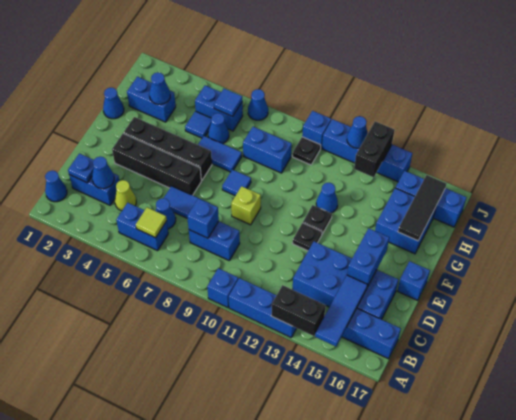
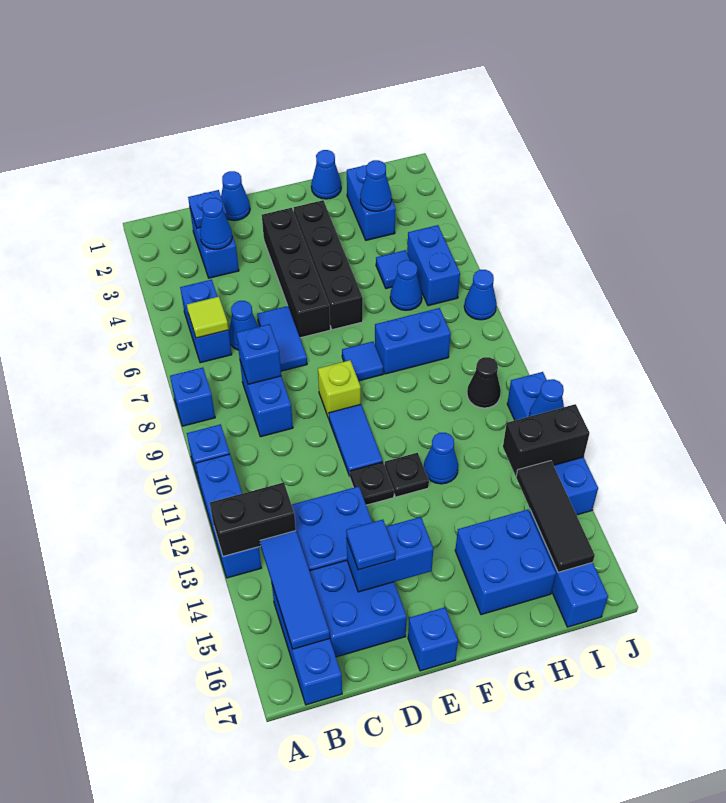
black brick A13:A14 level 2 -> black brick A13:B13 level 2
blue tile A15:C15 level 2 -> blue tile B14:B16 level 2
blue cone B1 level 1 -> blue cone D1 level 1
lime cone C4 level 1 -> none
blue tile G6:G7 level 1 -> blue tile E10:E11 level 1
black tile G16:I16 level 2 -> black tile I14:I16 level 2
blue brick H8:H9 level 1 -> blue brick G8:H8 level 1
blue tile I6 level 2 -> blue tile D15 level 3
black plate I10 level 1 -> black cone I10 level 1
blue brick J10 level 1 -> blue brick A8 level 1

